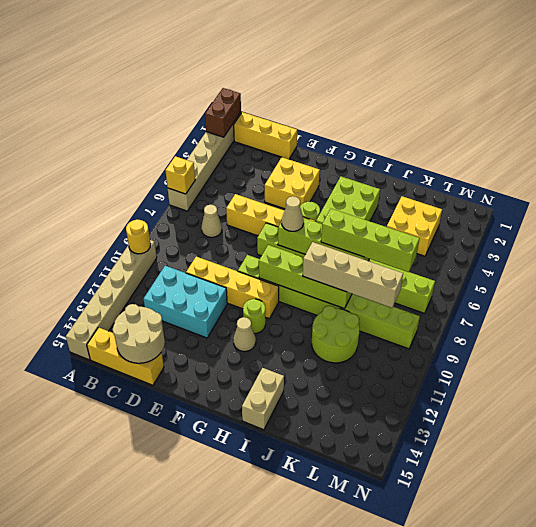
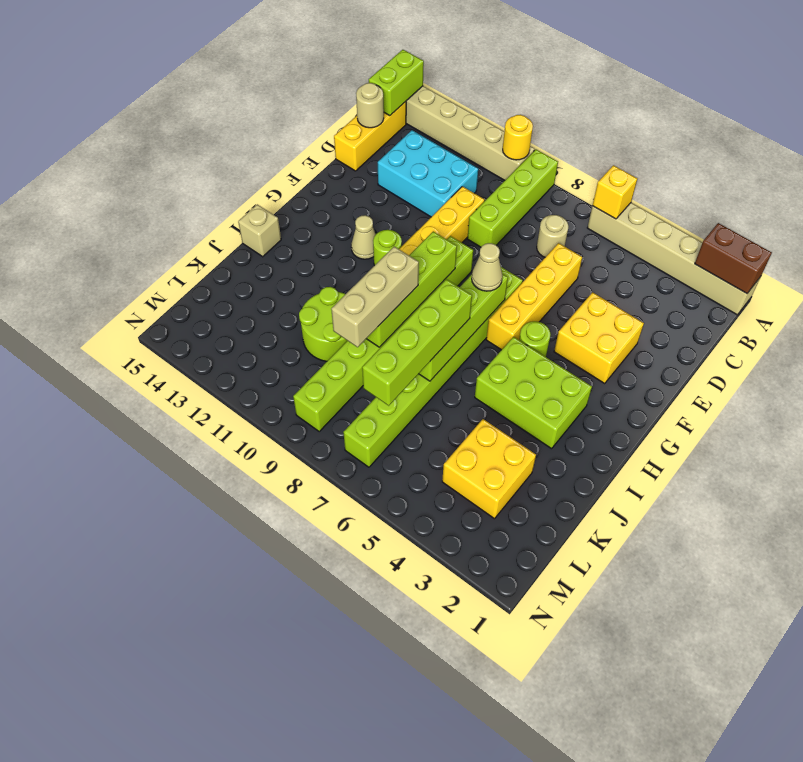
none -> lime brick A9:D9 level 1
none -> lime brick A15:B15 level 2
yellow brick B1:D1 level 1 -> none
tan cone C7 level 1 -> tan round brick C7 level 1
cyan brick C11:E12 level 1 -> cyan brick C11:D13 level 1
tan round brick C14:D15 level 2 -> tan round brick C15 level 2
tan brick I9:L9 level 3 -> tan brick I9:K9 level 3
tan brick I14:I15 level 1 -> tan brick I15 level 1

